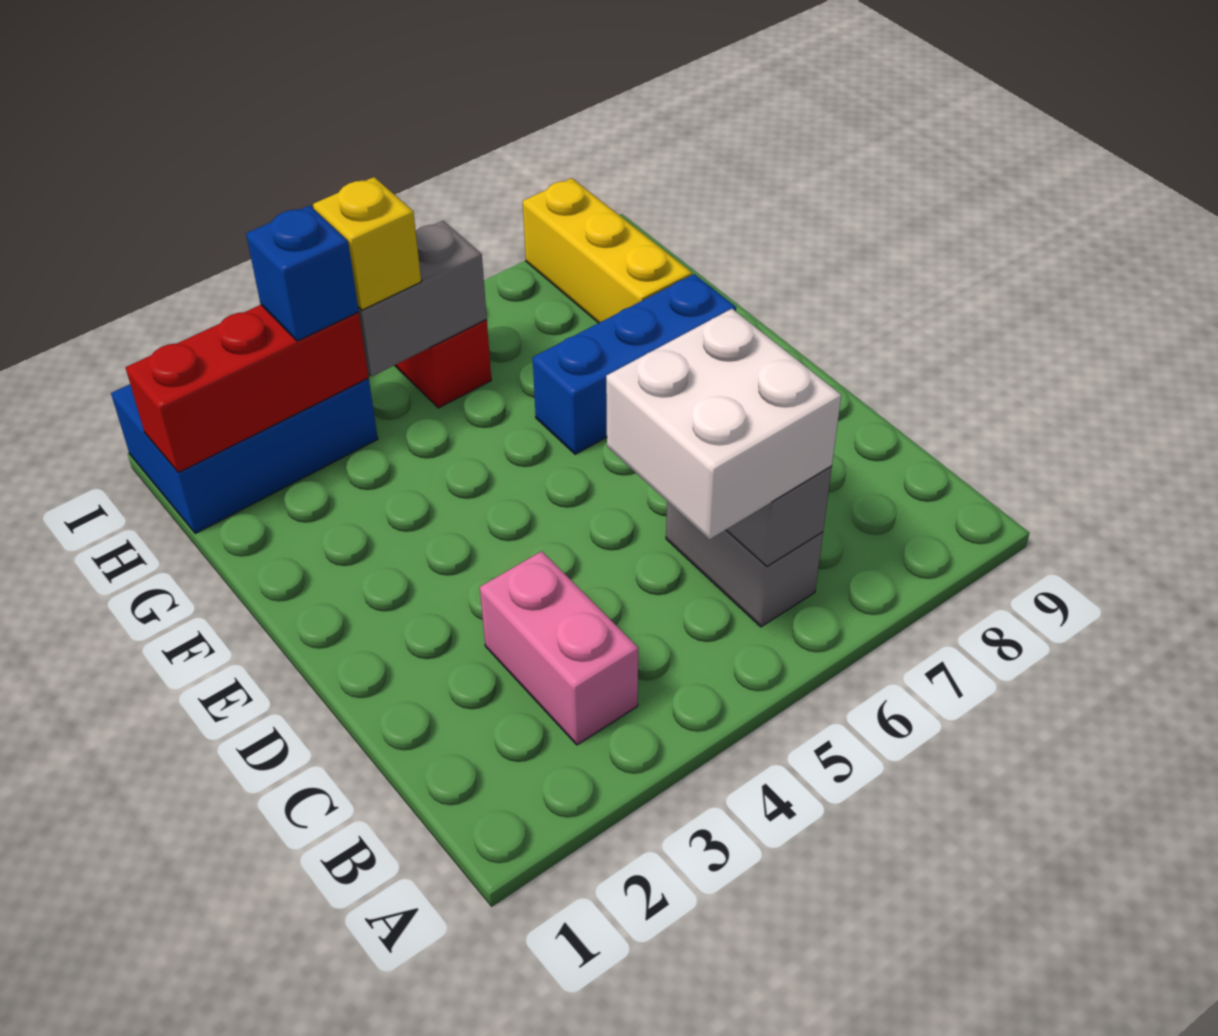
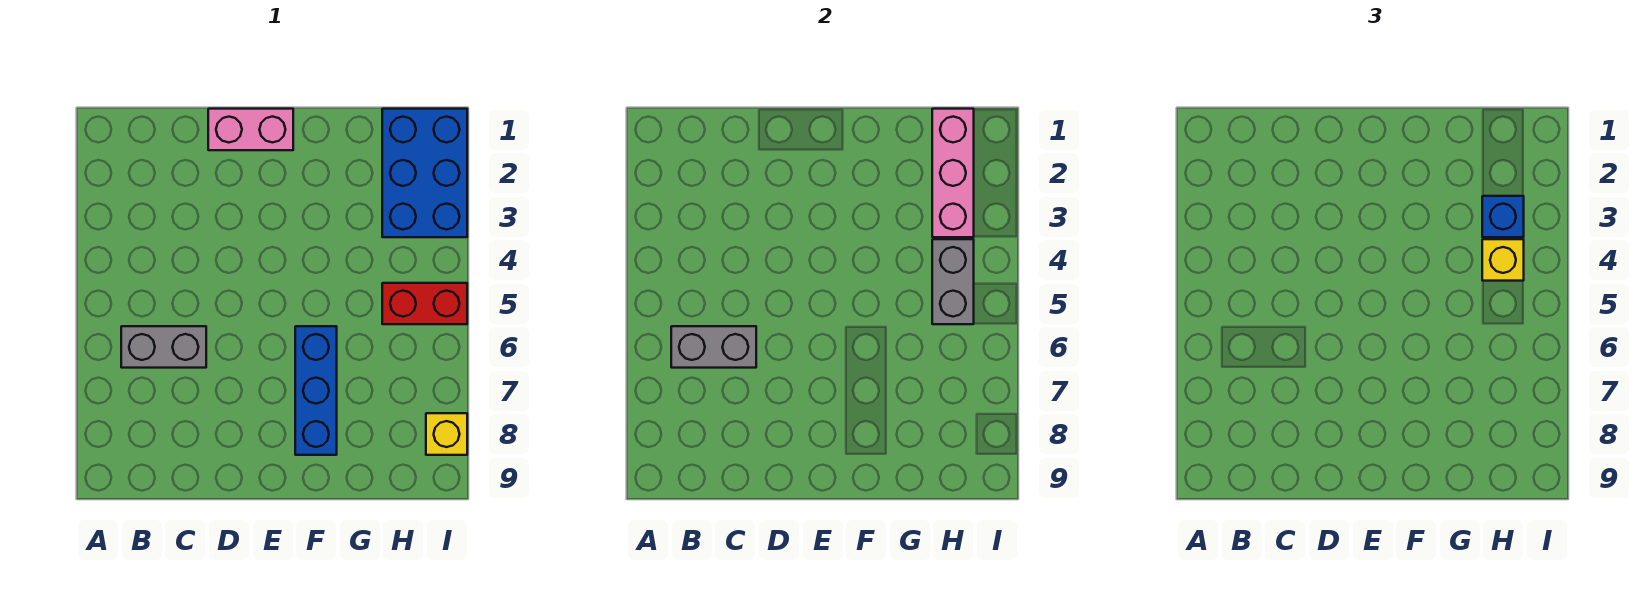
pink brick B3:C3 level 1 -> pink brick D1:E1 level 1
white brick B5:C6 level 3 -> none
yellow brick G8:I8 level 1 -> yellow brick I8 level 1
red brick H1:H3 level 2 -> pink brick H1:H3 level 2

